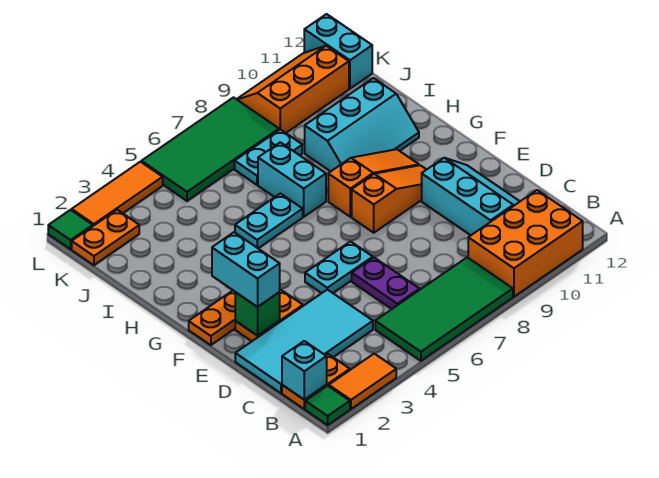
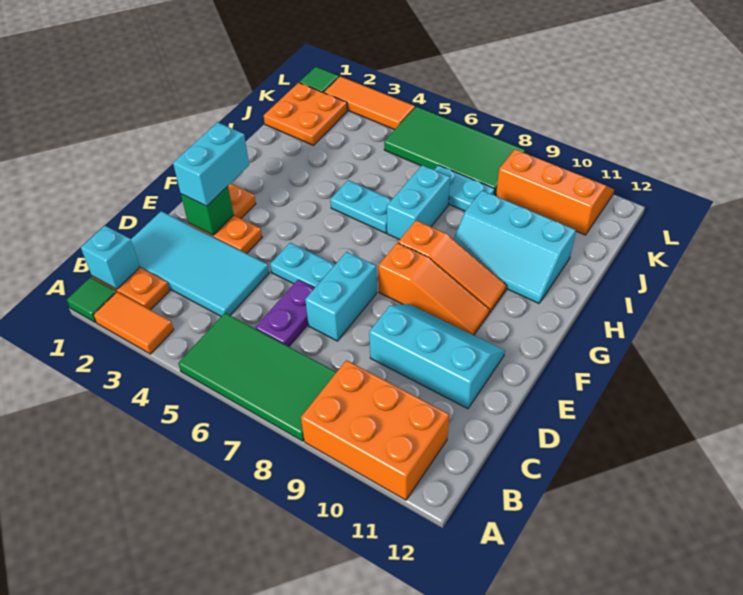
cyan slope C10:E11 level 1 top 10 -> cyan slope D9:E11 level 1 top D
orange plate K1:K2 level 1 -> orange plate J1:K2 level 1
cyan brick K12:L12 level 1 -> cyan brick D7:E7 level 1

